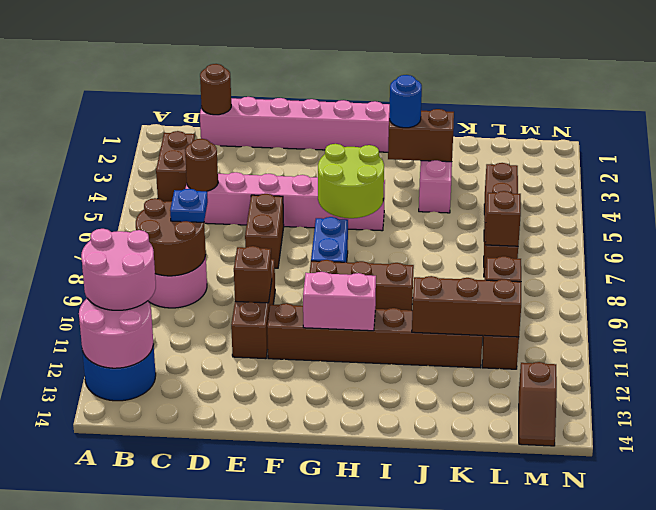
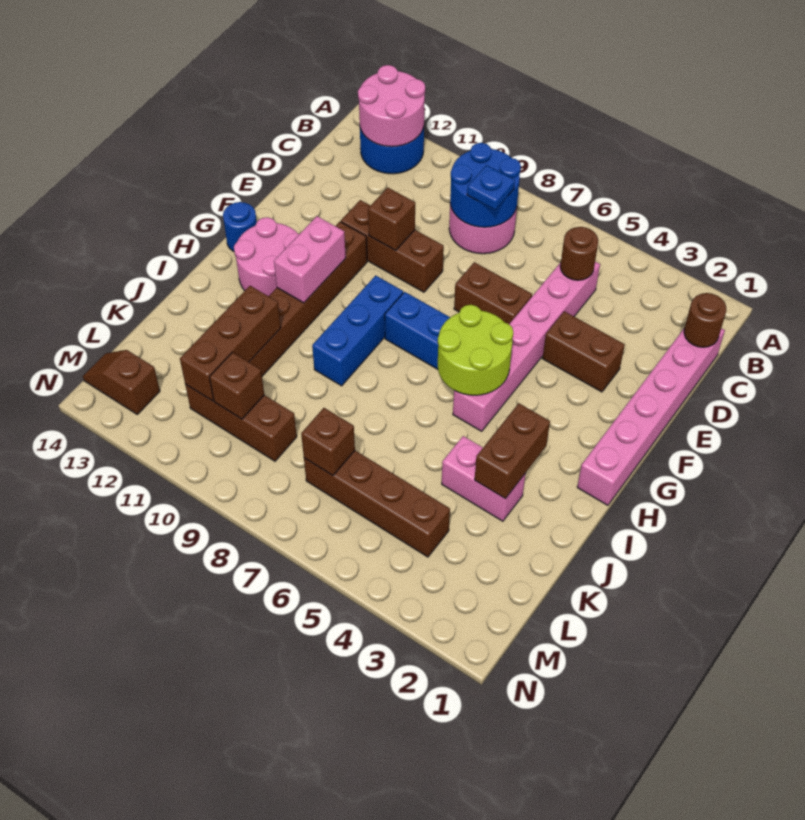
pink round brick A11:B12 level 3 -> pink round brick G12:H13 level 1
brown brick B3:B4 level 1 -> brown brick E3:E4 level 1
brown round brick B8:C9 level 2 -> blue round brick B8:C9 level 2
brown brick G9:I9 level 1 -> blue brick G9:I9 level 1
blue round brick I3 level 3 -> blue round brick G14 level 1

